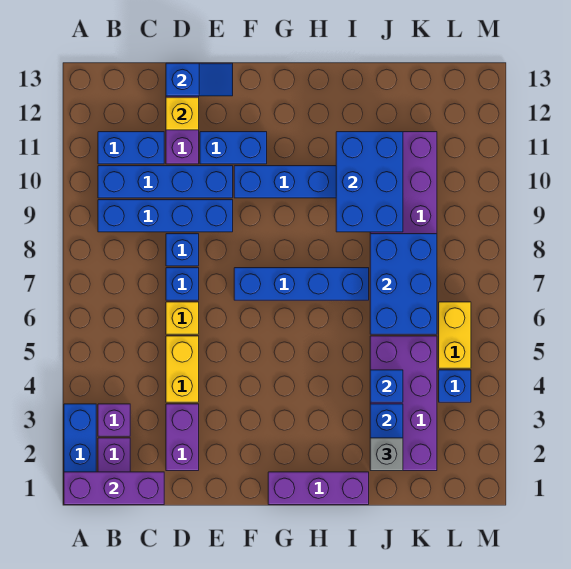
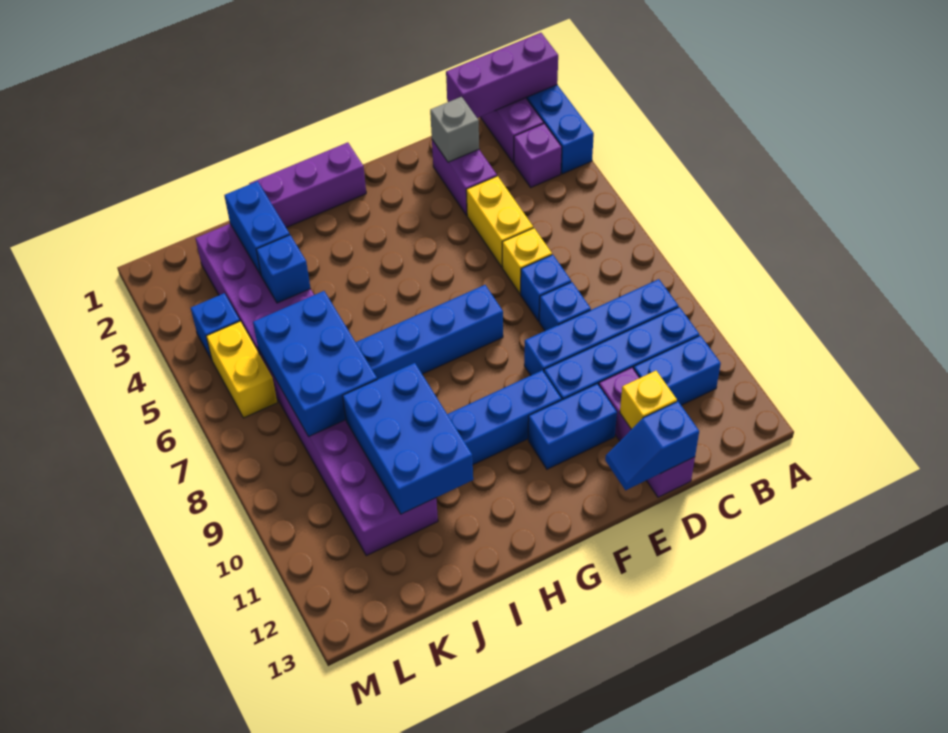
grey brick J2 level 3 -> grey brick D2 level 2

